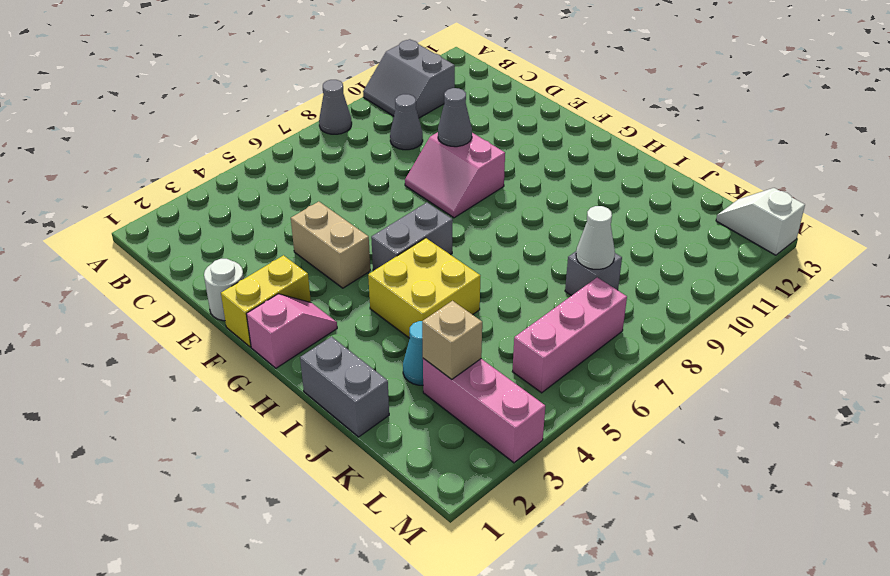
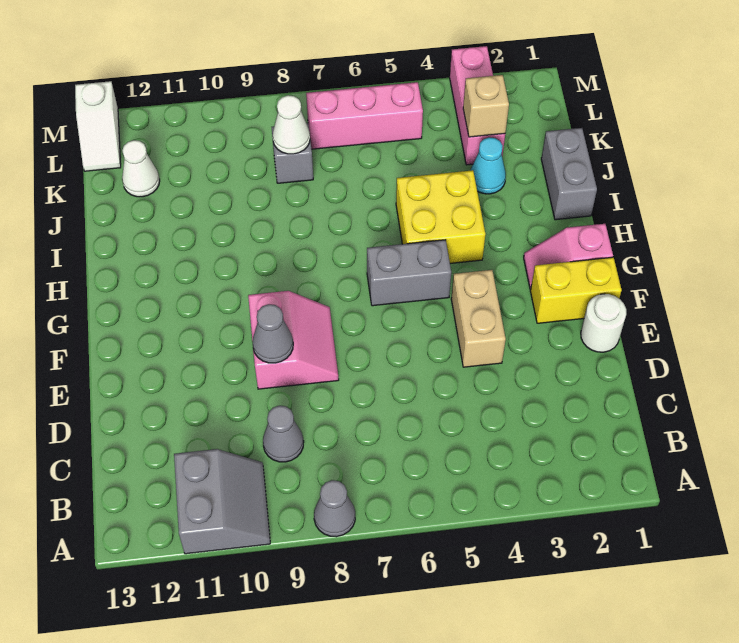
none -> white cone K12 level 1

